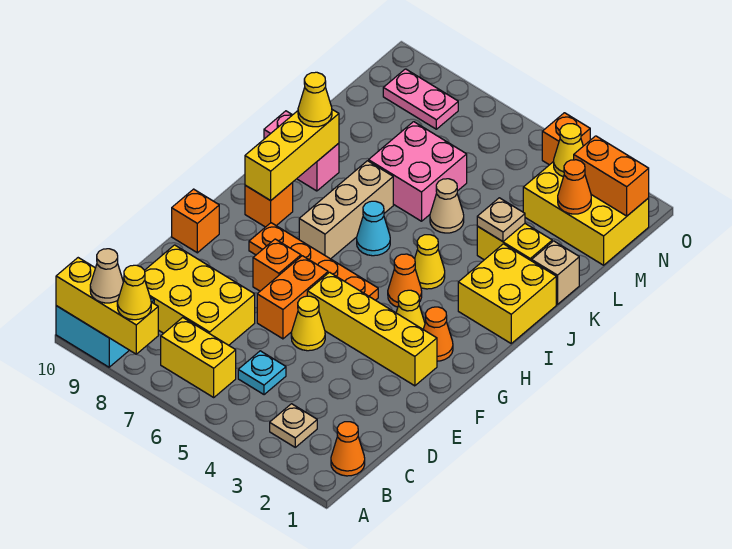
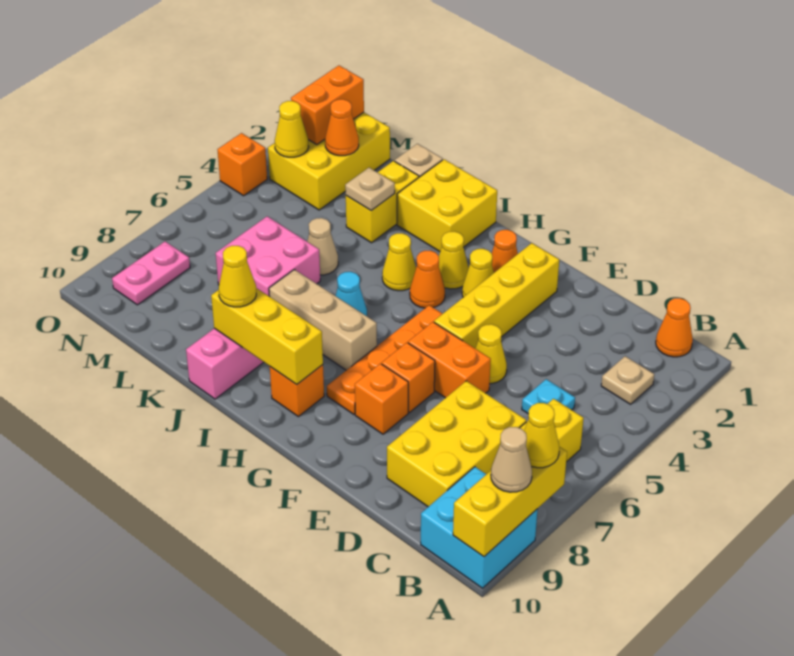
orange brick F10 level 1 -> orange brick F8 level 1
none -> yellow cone H3 level 1

